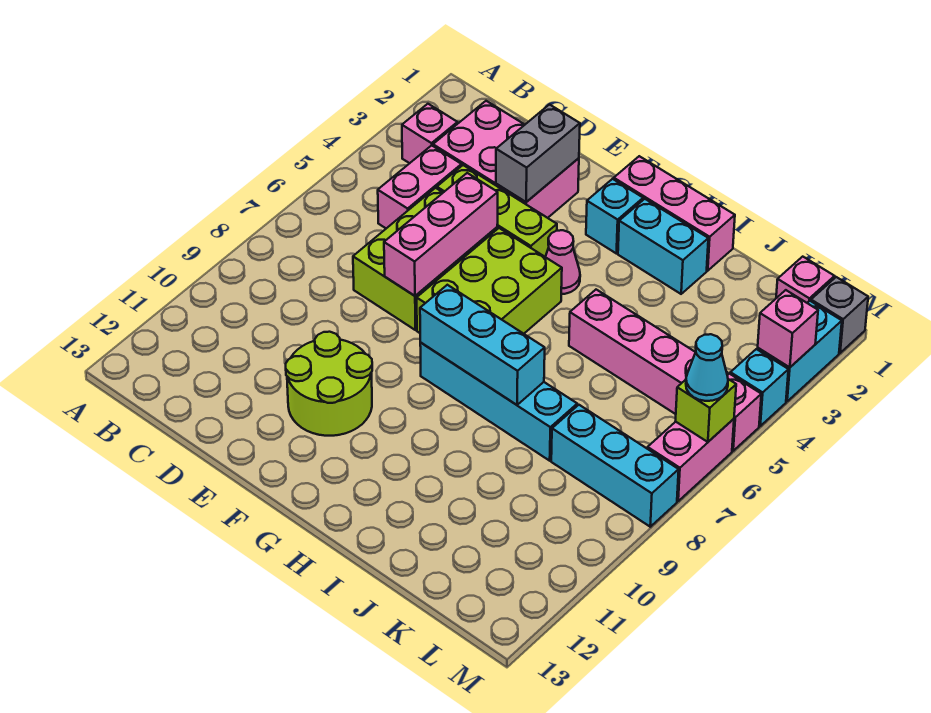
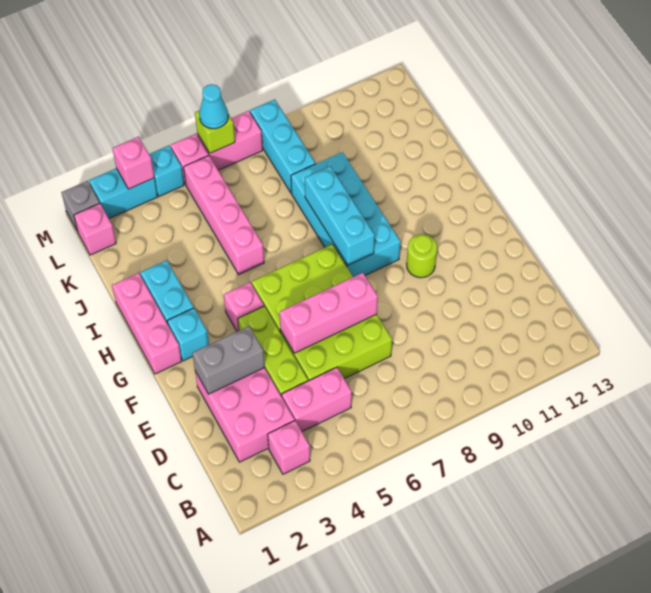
lime round brick E10:F11 level 1 -> lime round brick F10 level 1
pink cone G4 level 1 -> pink brick G4 level 1
cyan brick G8:J8 level 1 -> cyan brick G8:J9 level 1

